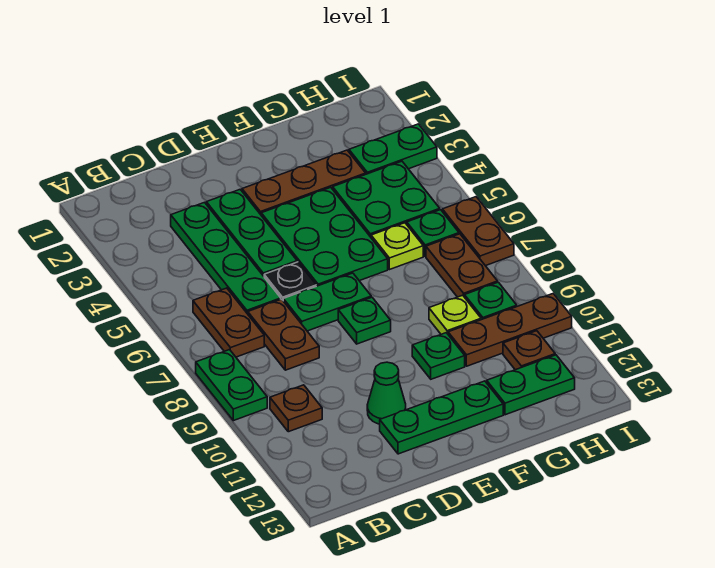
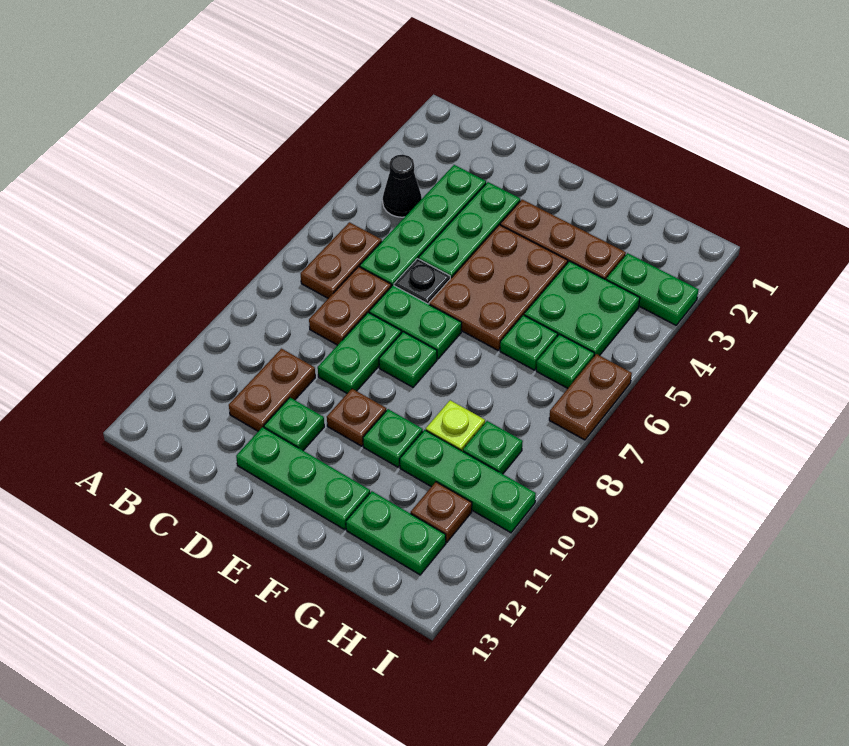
green plate A8:A9 level 1 -> green plate D8:D9 level 1
none -> black cone B4 level 1
brown plate B10 level 1 -> brown plate E10 level 1
green cone D11 level 1 -> green plate D11 level 1
green plate E4:F6 level 1 -> brown plate E4:F6 level 1
lime plate G6 level 1 -> green plate G6 level 1
brown plate G10:I10 level 1 -> green plate G10:I10 level 1
brown plate H7:H8 level 1 -> brown plate C10:C11 level 1

